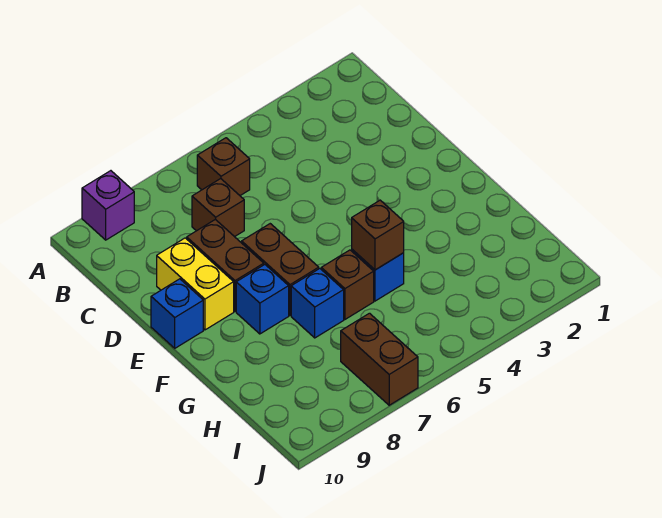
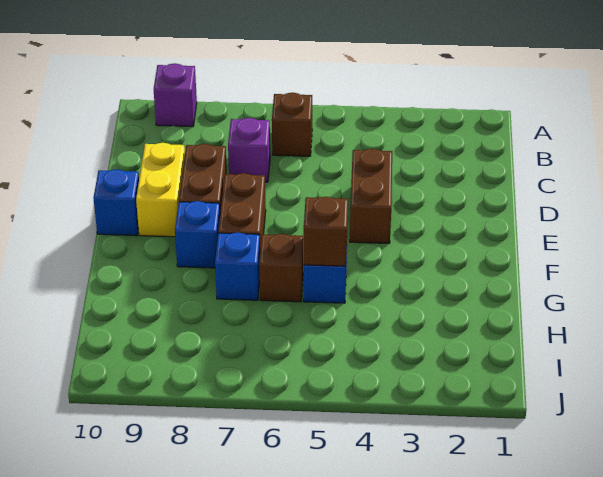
brown brick C7 level 1 -> purple brick C7 level 1
brown brick I7:J7 level 1 -> brown brick D4:E4 level 1

